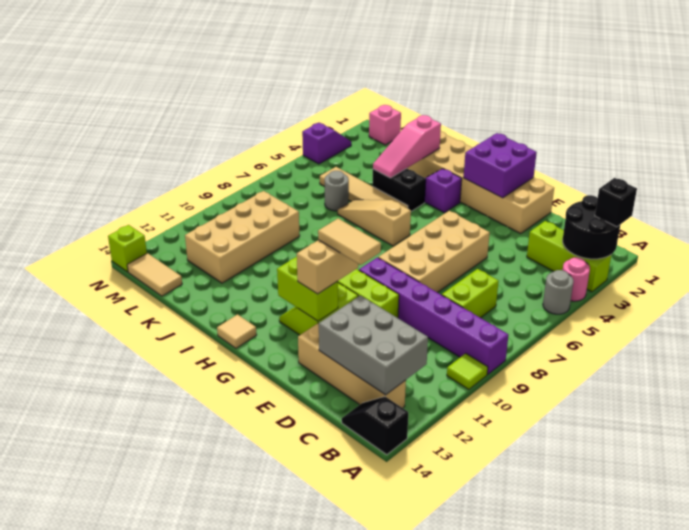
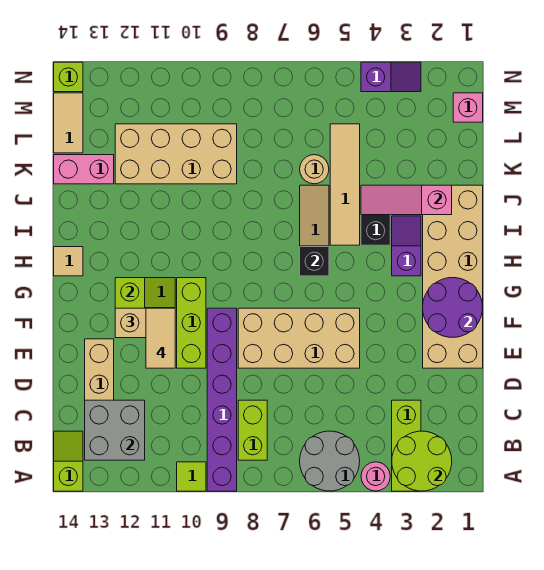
black round brick A2:B3 level 2 -> lime round brick A2:B3 level 2
black brick A2 level 3 -> black brick H6 level 2
grey round brick A5 level 1 -> grey round brick A5:B6 level 1
black slope A14:B14 level 1 top A -> lime slope A14:B14 level 1 top A
grey brick B12:D13 level 2 -> grey brick B12:C13 level 2
lime brick C7:C8 level 1 -> lime brick B8:C8 level 1
purple brick F1:G2 level 2 -> purple round brick F1:G2 level 2
grey round brick K6 level 1 -> tan round brick K6 level 1
none -> pink brick K13:K14 level 1

